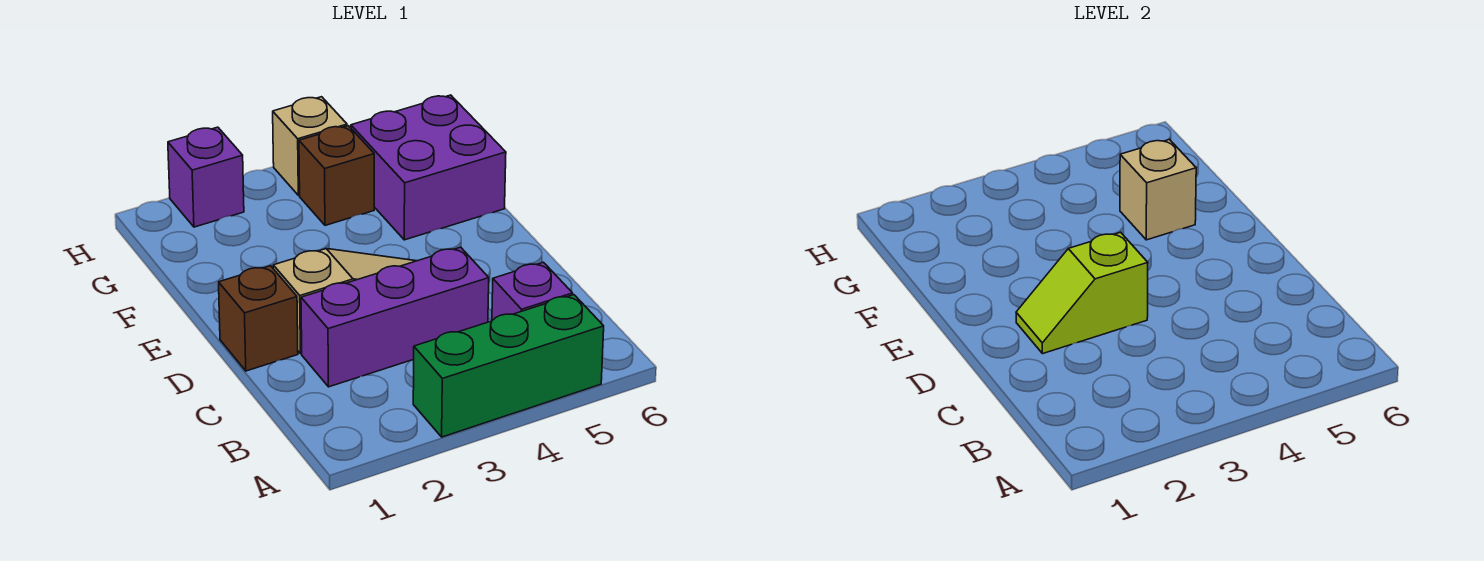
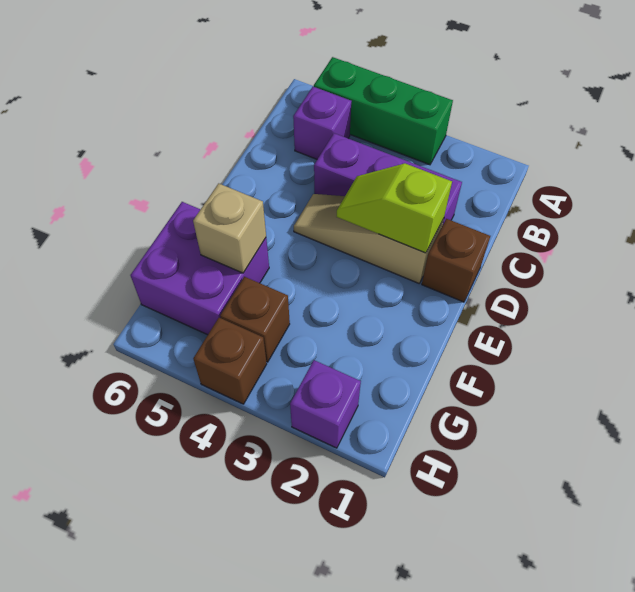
lime slope D2:D3 level 2 top 3 -> lime slope D2:D3 level 2 top 2
tan brick H4 level 1 -> brown brick H4 level 1

